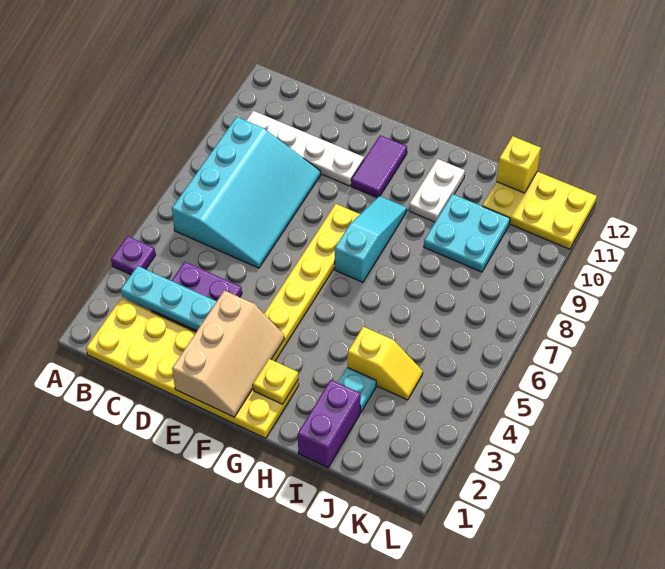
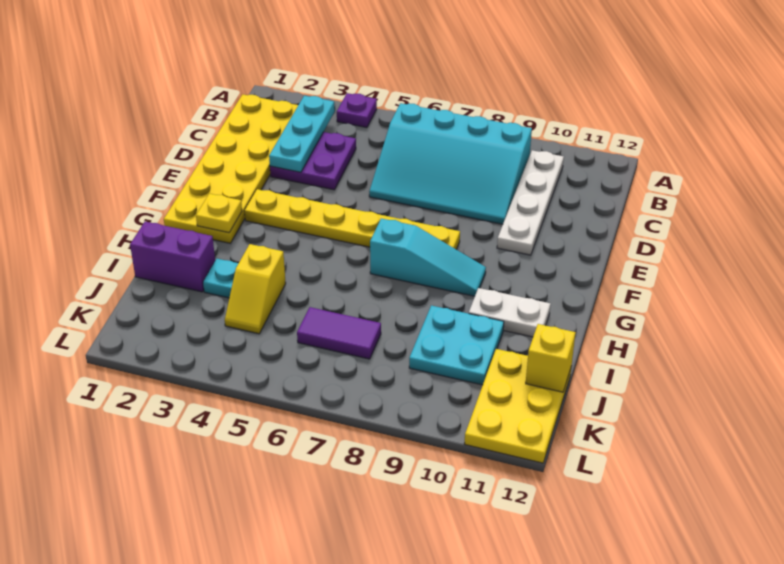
tan slope E1:F3 level 2 top E -> none
purple tile F10:F11 level 1 -> purple tile J6:J7 level 1

